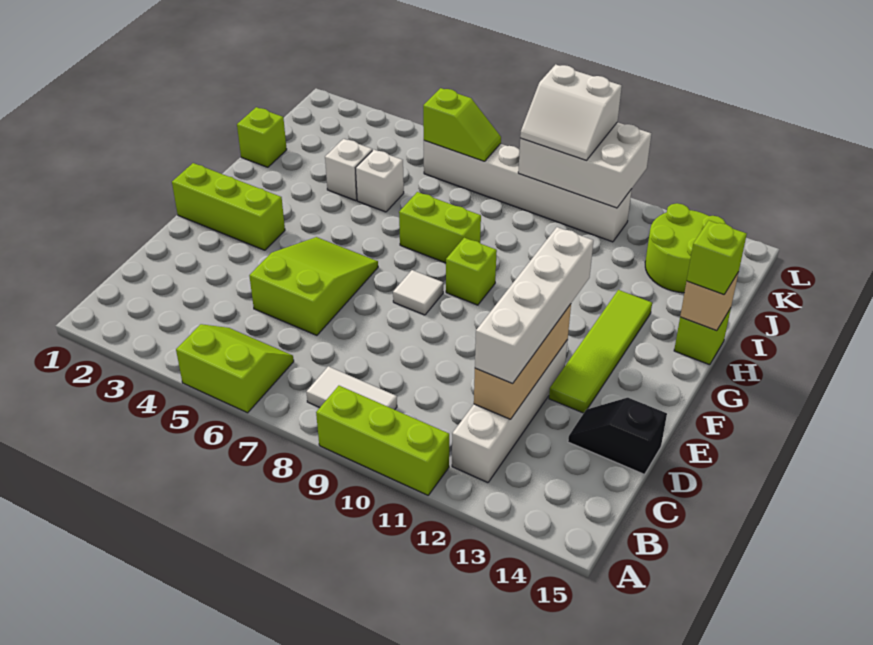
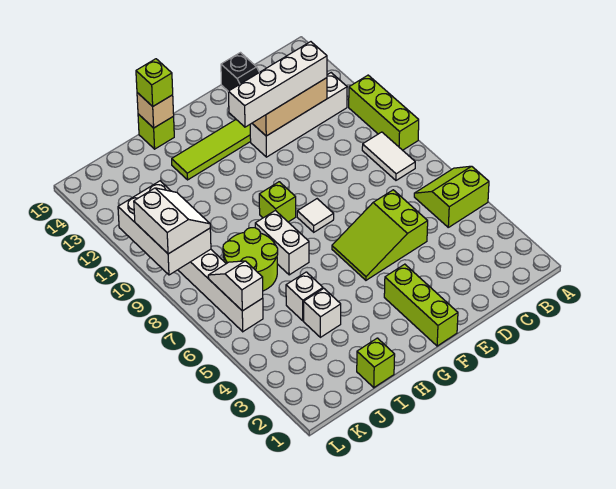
lime slope A5:B6 level 1 top A -> lime slope A5:B6 level 1 top 5
lime brick H7:H8 level 1 -> white brick H7:H8 level 1
lime round brick J13:K14 level 1 -> lime round brick I7:J8 level 1
lime slope K6:K7 level 2 top 6 -> white slope K6:K7 level 2 top 6

